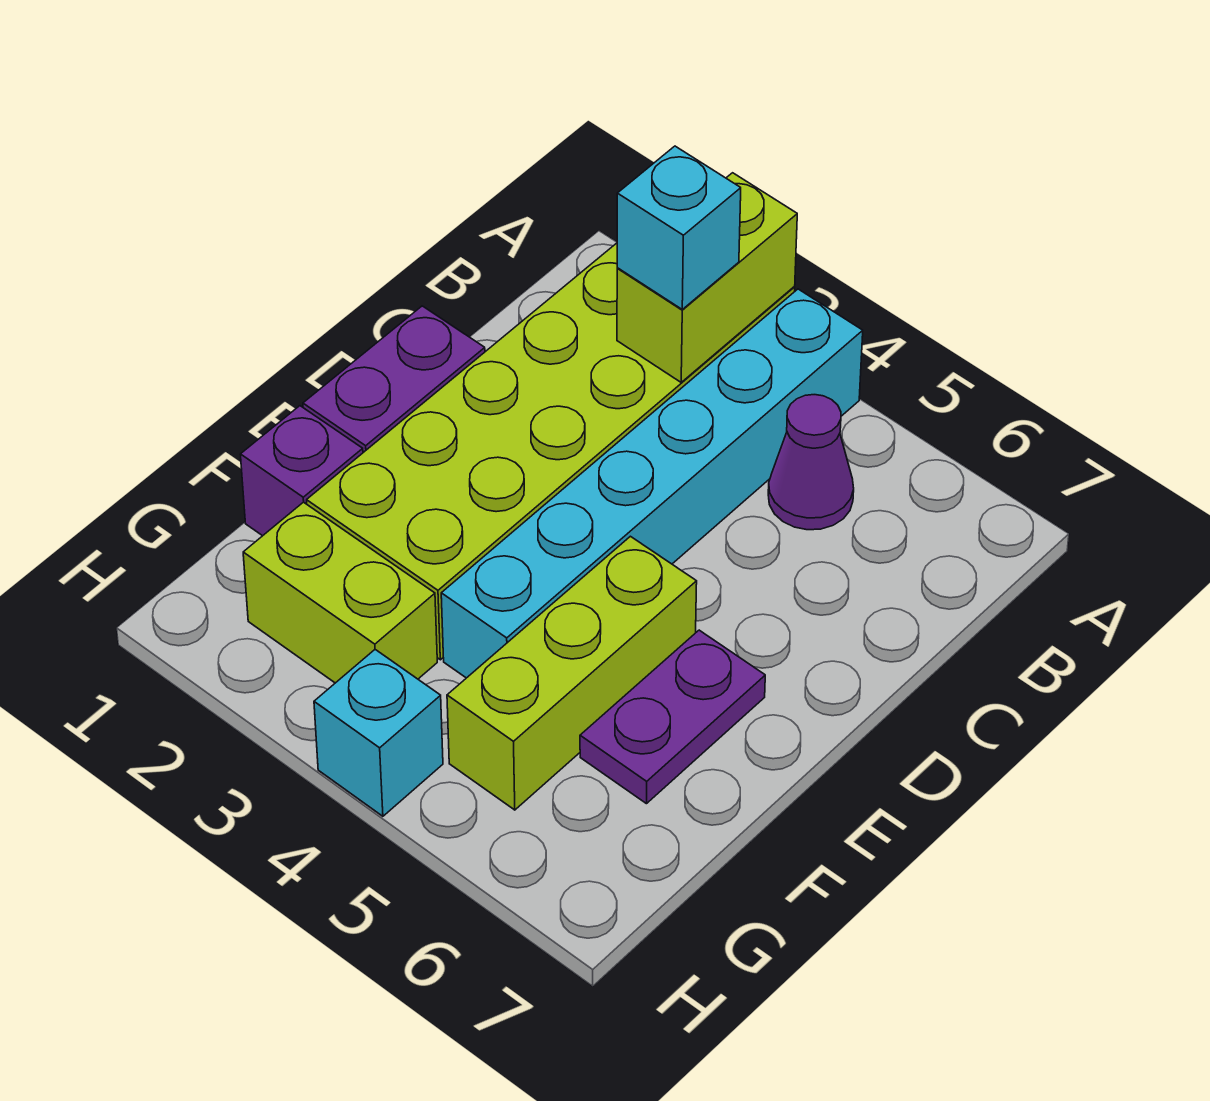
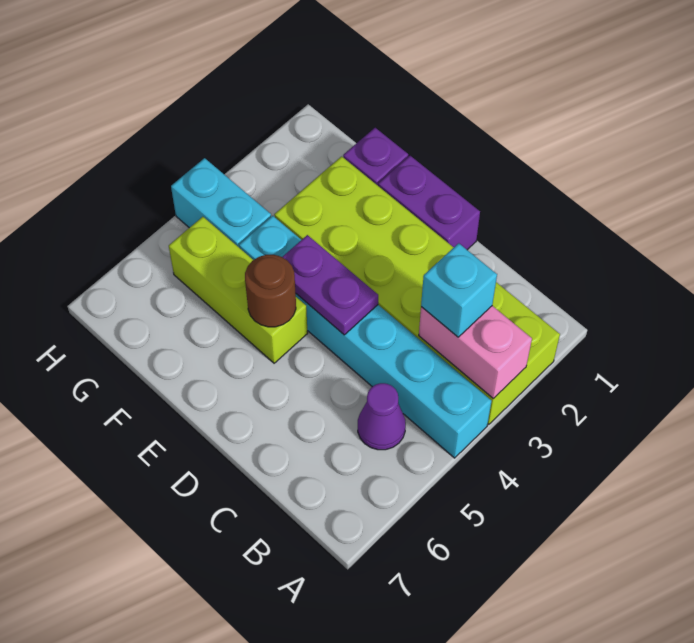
lime brick A3:B3 level 2 -> pink brick A3:B3 level 2
none -> brown round brick E5 level 2
purple plate E6:F6 level 1 -> purple plate D4:E4 level 2
lime brick G2:G3 level 1 -> none
cyan brick H4 level 1 -> cyan brick G4:H4 level 1

